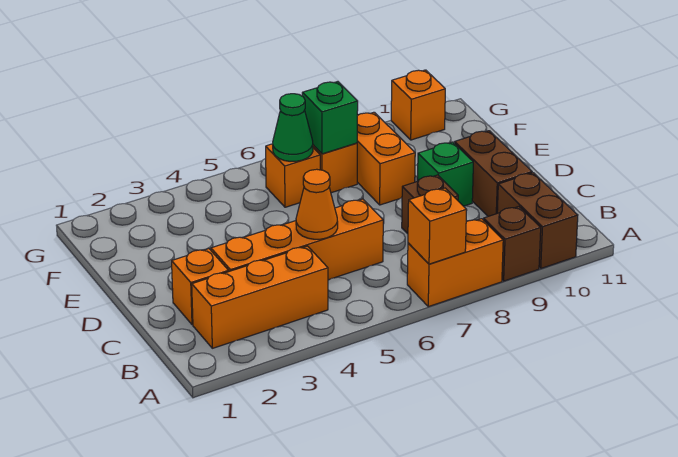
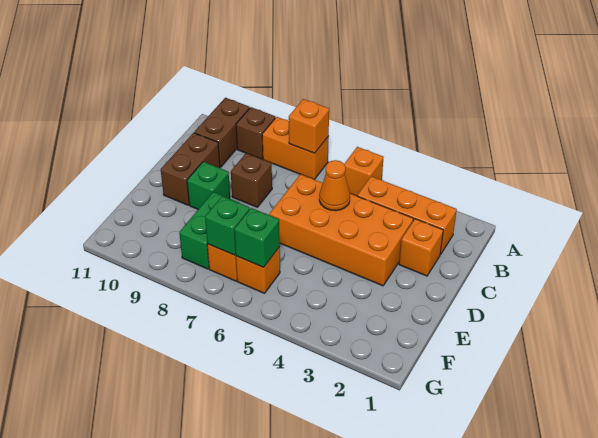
orange brick C3:C6 level 1 -> orange brick C3:D6 level 1
orange brick E8:F8 level 1 -> green brick E8:F8 level 1
green cone F6 level 2 -> green brick F6 level 2
orange brick G10 level 1 -> orange brick A5 level 1

